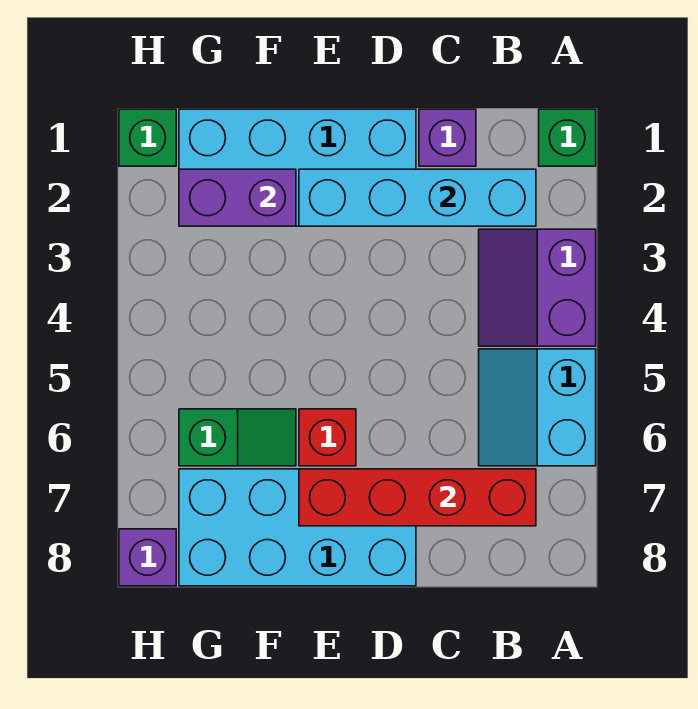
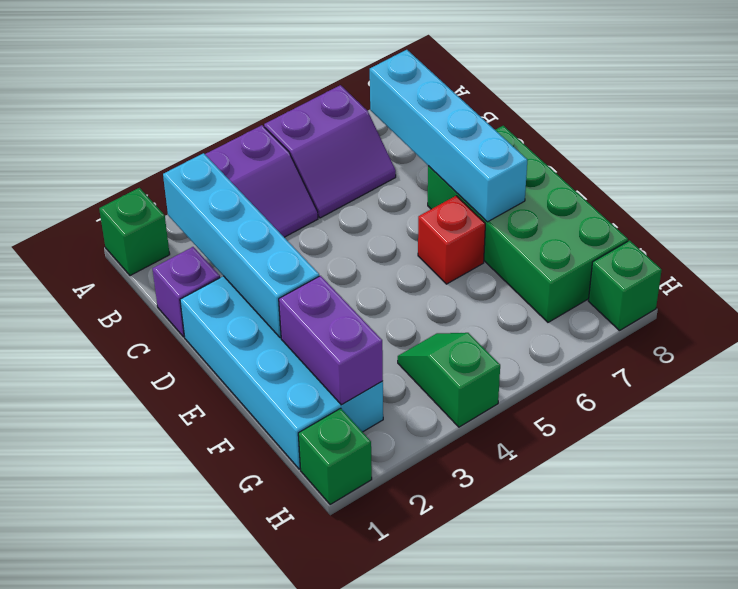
cyan slope A5:B6 level 1 top A -> purple slope A5:B6 level 1 top A
red brick B7:E7 level 2 -> cyan brick B7:E7 level 2
cyan brick D7:G8 level 1 -> green brick D7:G8 level 1
green slope F6:G6 level 1 top G -> green slope G4:H4 level 1 top H
purple brick H8 level 1 -> green brick H8 level 1

